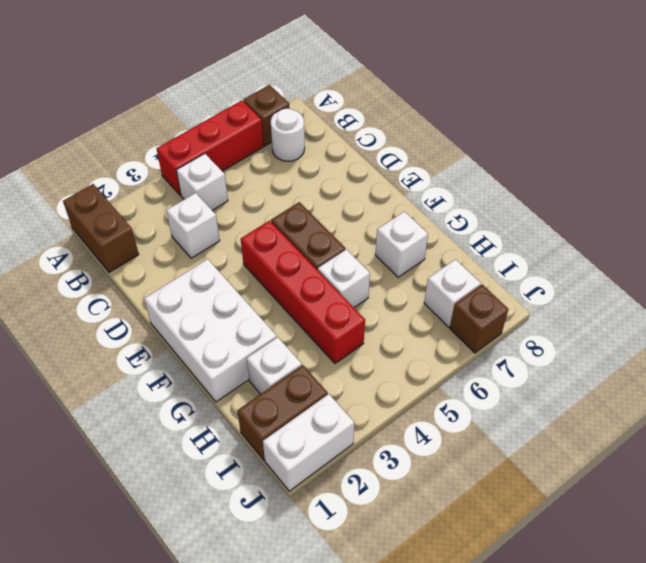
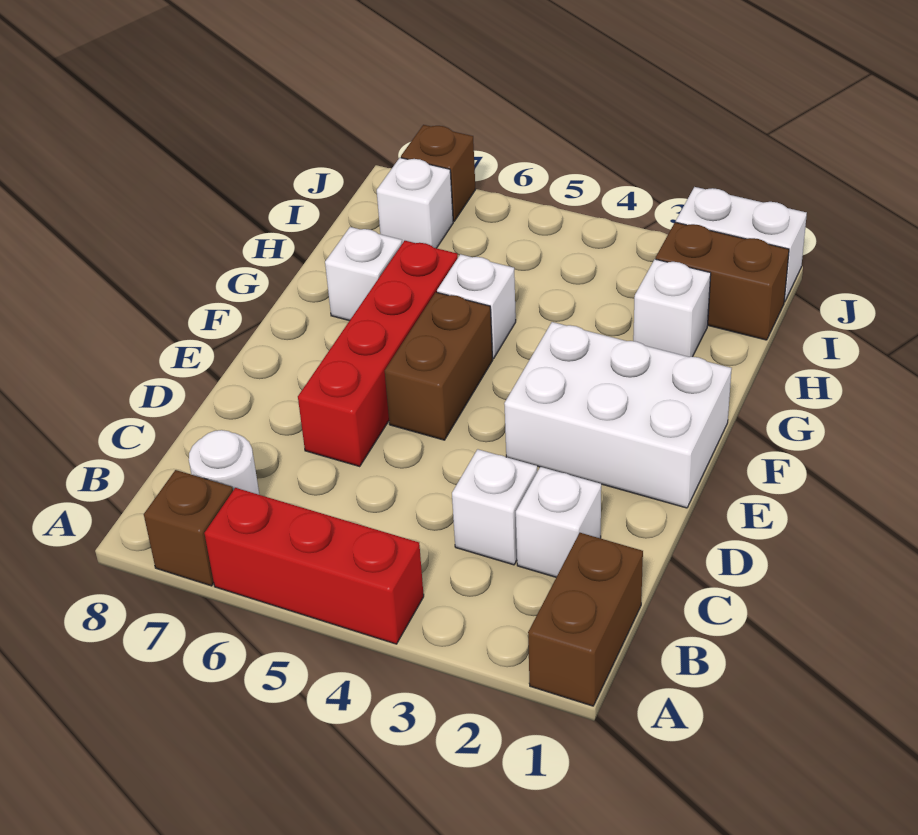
white brick B4 level 1 -> white brick C2 level 1
white brick E1:G2 level 1 -> white brick E1:F3 level 1
red brick E4:H4 level 1 -> red brick D6:G6 level 1

